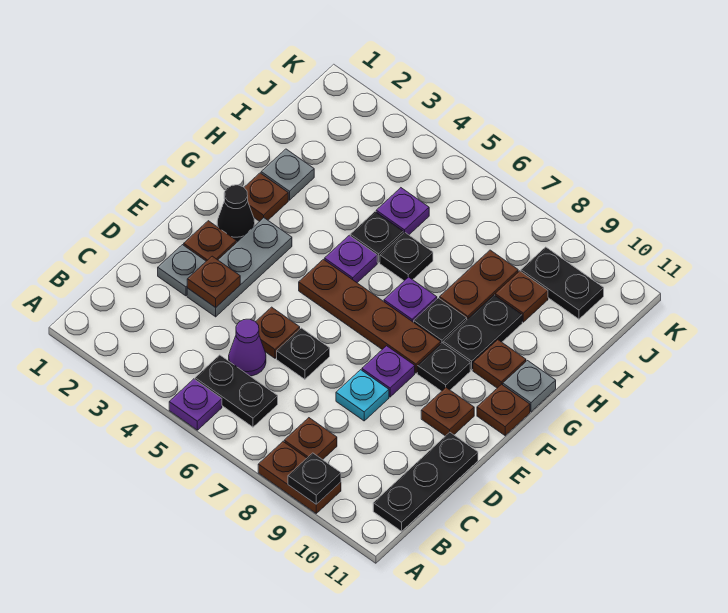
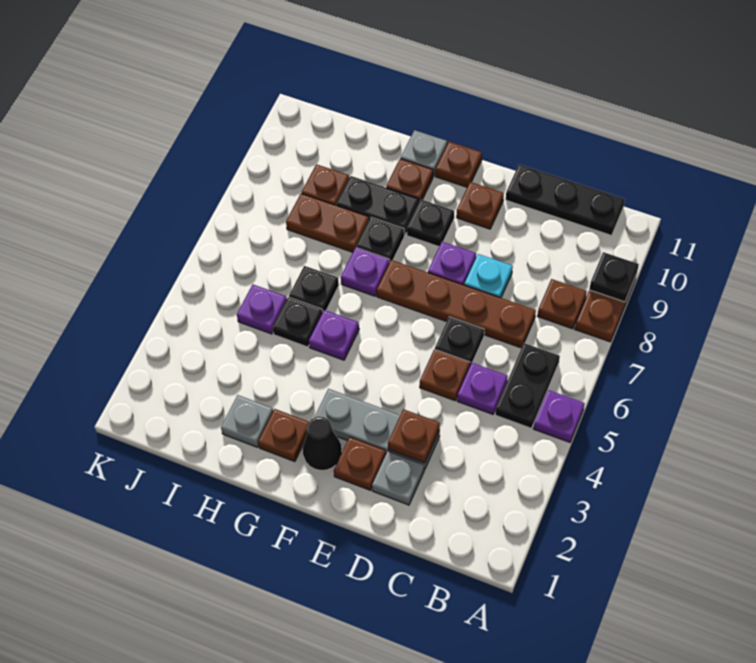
purple cone C5 level 1 -> purple plate C5 level 1
brown plate F5:F8 level 1 -> brown plate C7:F7 level 1
black plate J9:J10 level 1 -> none

